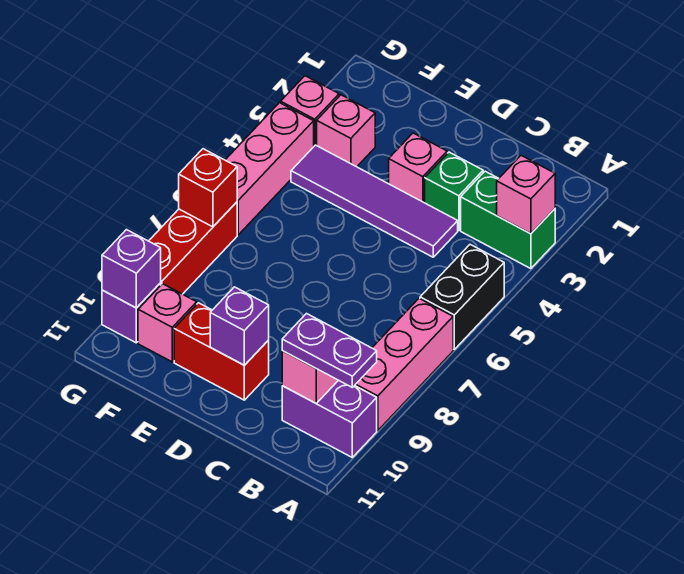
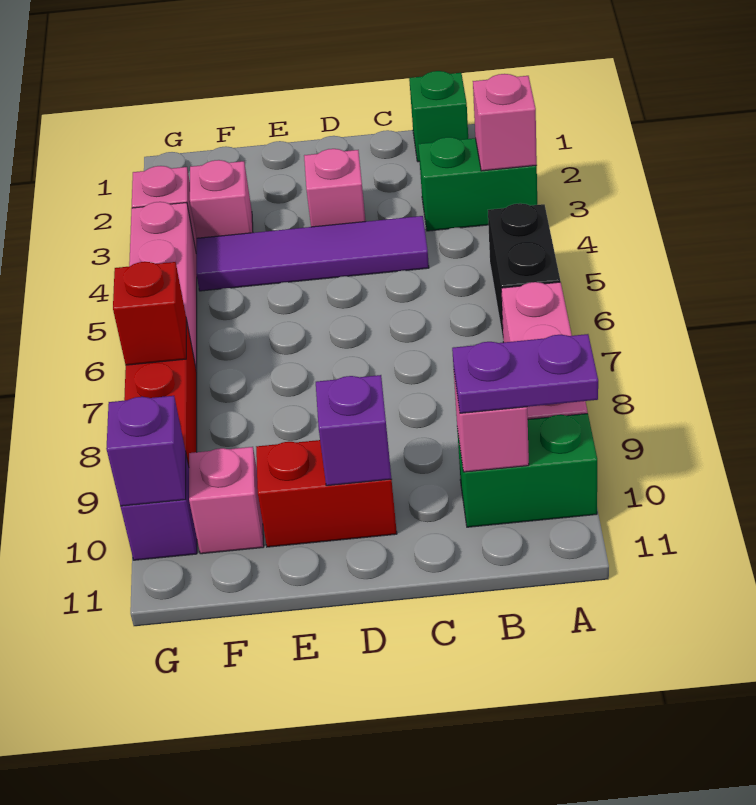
purple brick A10:B10 level 1 -> green brick A10:B10 level 1
green brick C3 level 1 -> green brick B1 level 1

